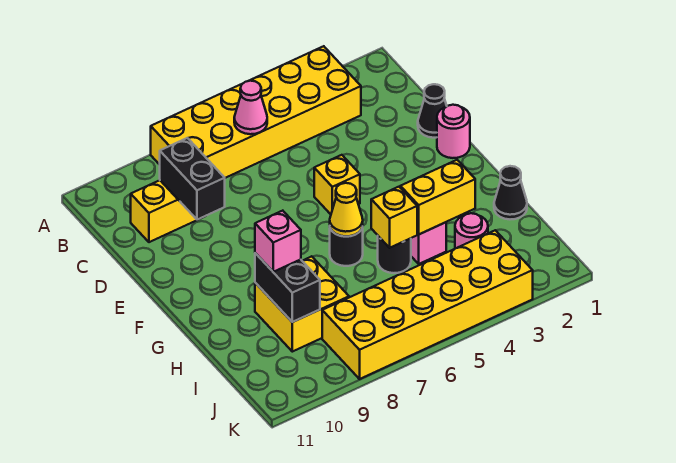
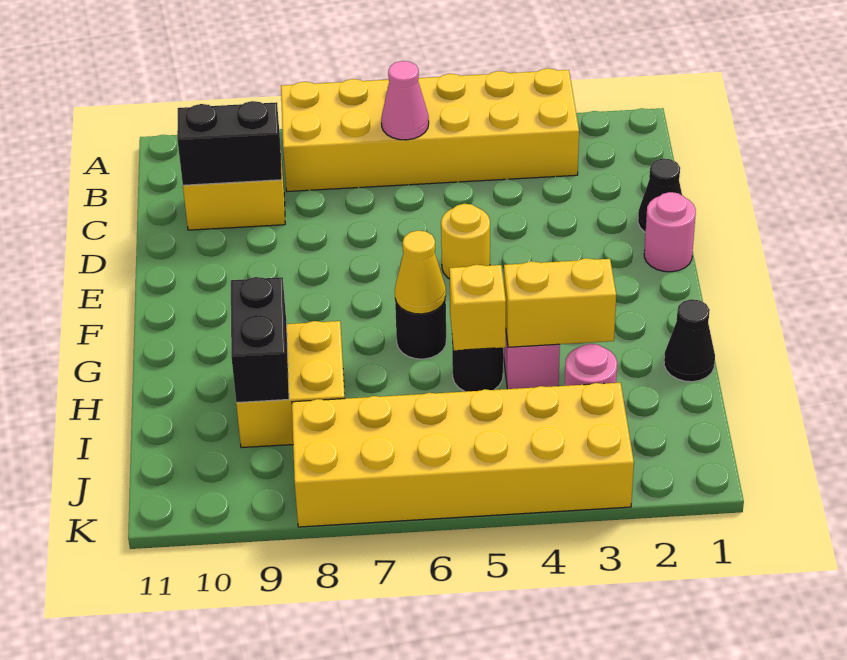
black brick C9:D9 level 2 -> black brick C9:C10 level 2
yellow brick E5 level 1 -> yellow round brick E5 level 1
pink brick H9 level 3 -> none

